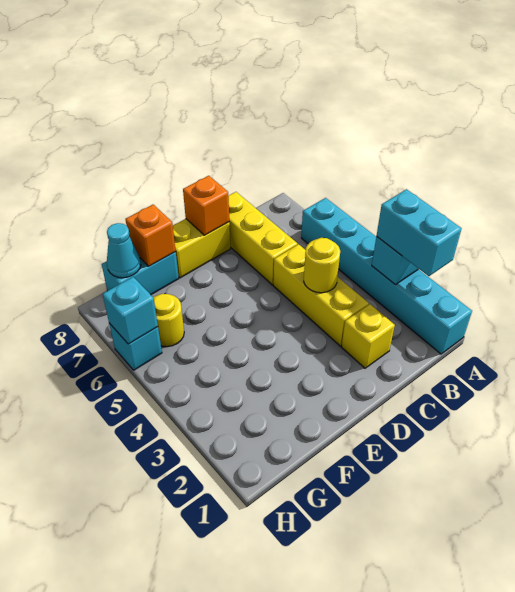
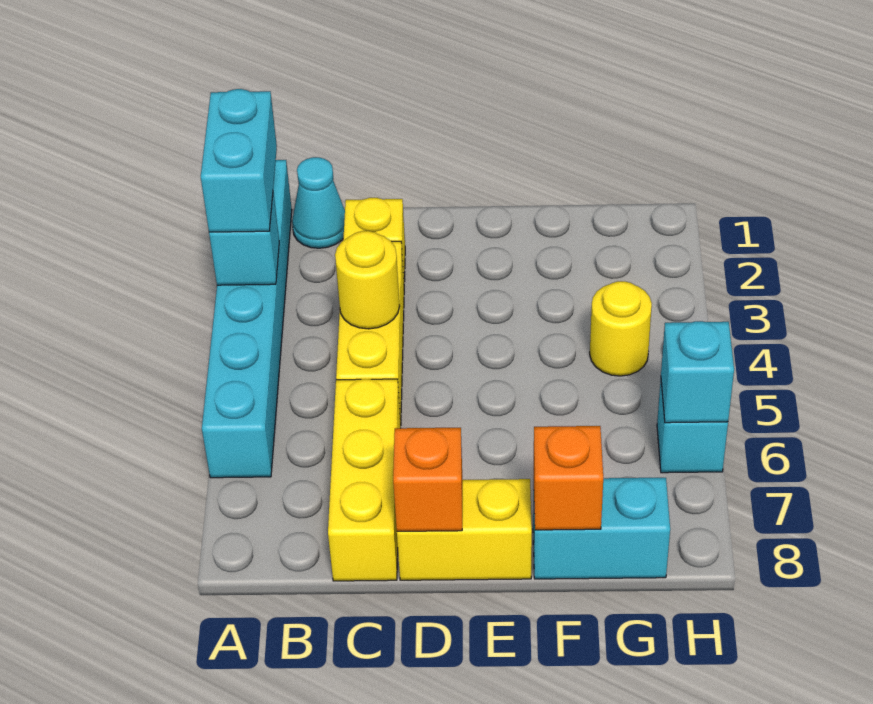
yellow round brick G6 level 1 -> yellow round brick G4 level 1
cyan cone G8 level 2 -> cyan cone B1 level 1

